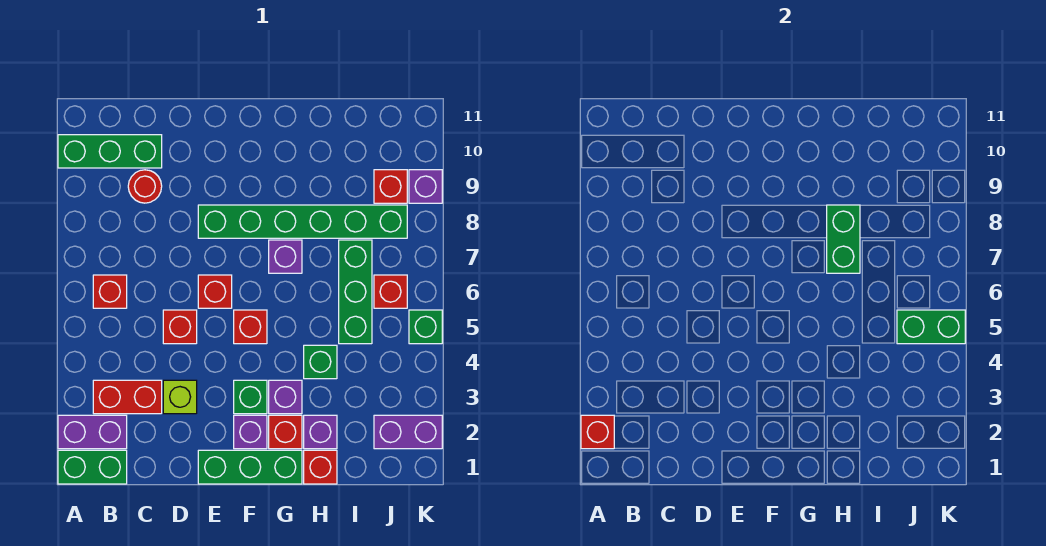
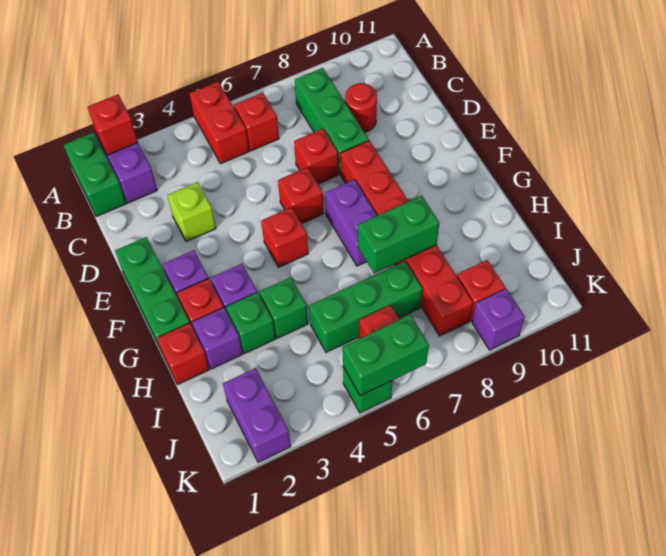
green brick A10:C10 level 1 -> green brick B8:D8 level 1
red brick B3:C3 level 1 -> red brick A5:B5 level 1
red brick D5 level 1 -> red brick D7 level 1
green brick E8:J8 level 1 -> red brick E8:J8 level 1
green brick F3 level 1 -> green brick H3 level 1
purple brick G7 level 1 -> purple brick F7:G7 level 1
green brick J5:K5 level 2 -> green brick K5:K6 level 2

